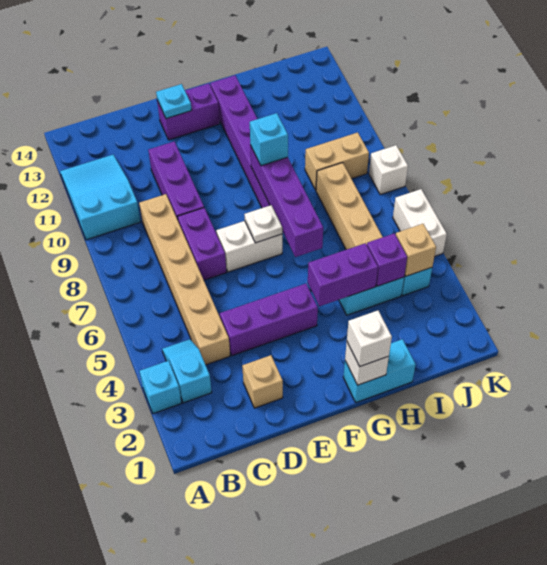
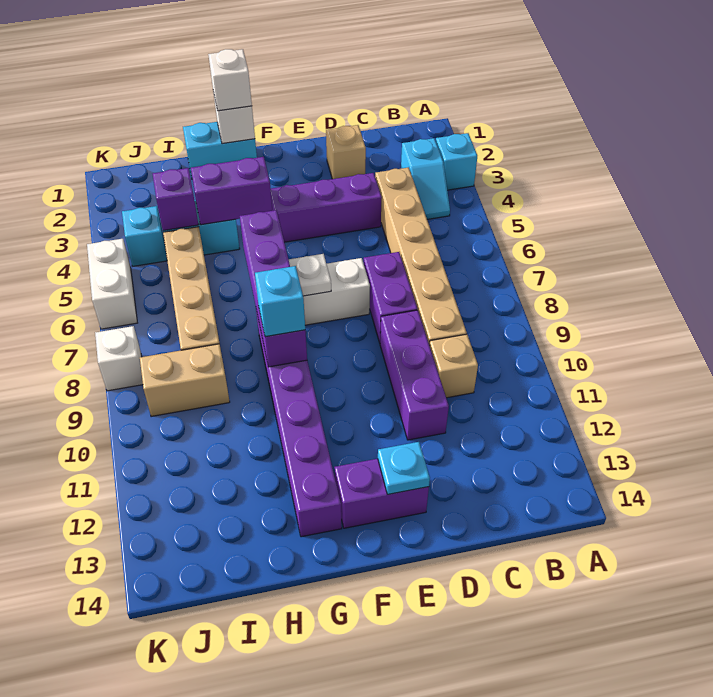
cyan slope A10:B12 level 1 top 10 -> none
tan brick J4 level 2 -> tan brick C10 level 1

